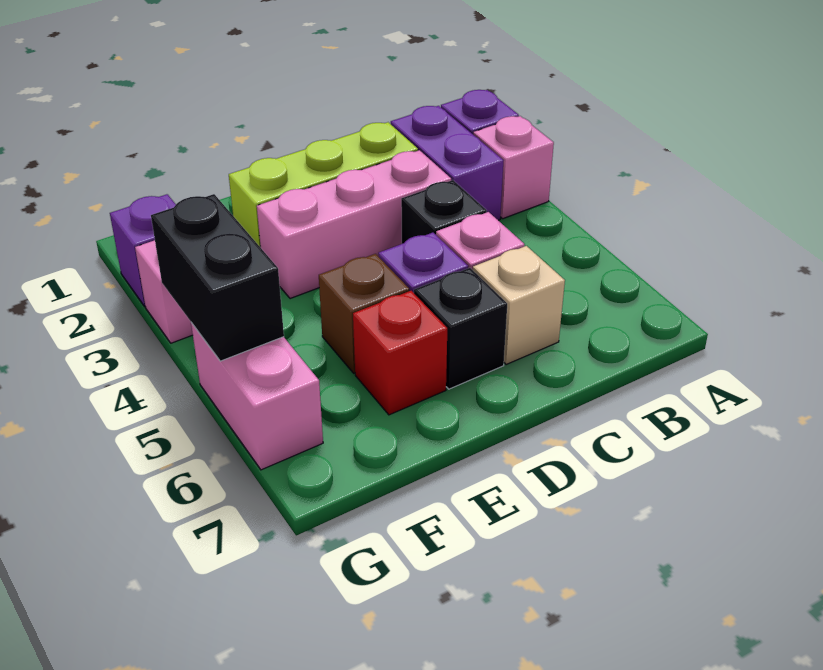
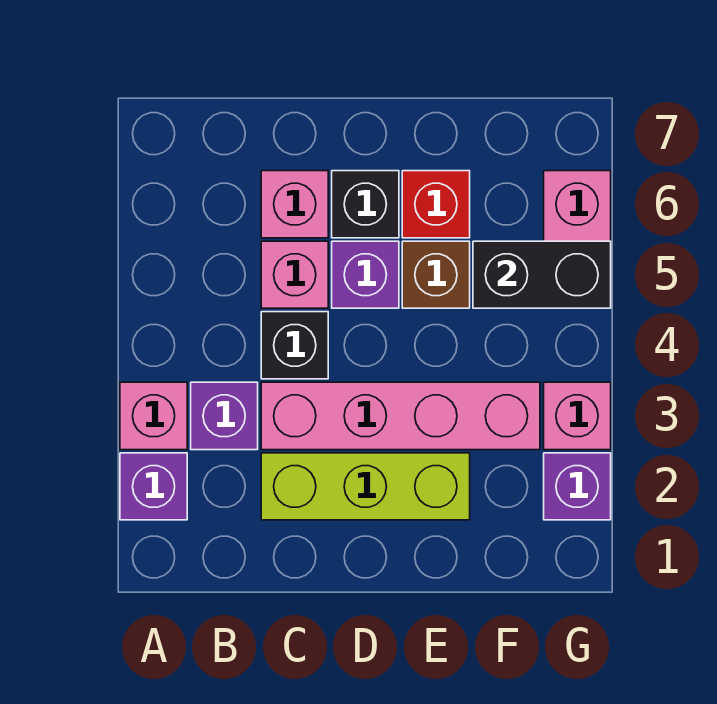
purple brick B2:B3 level 1 -> purple brick B3 level 1
pink brick C3:E3 level 1 -> pink brick C3:F3 level 1
tan brick C6 level 1 -> pink brick C6 level 1
black brick G4:G5 level 2 -> black brick F5:G5 level 2

